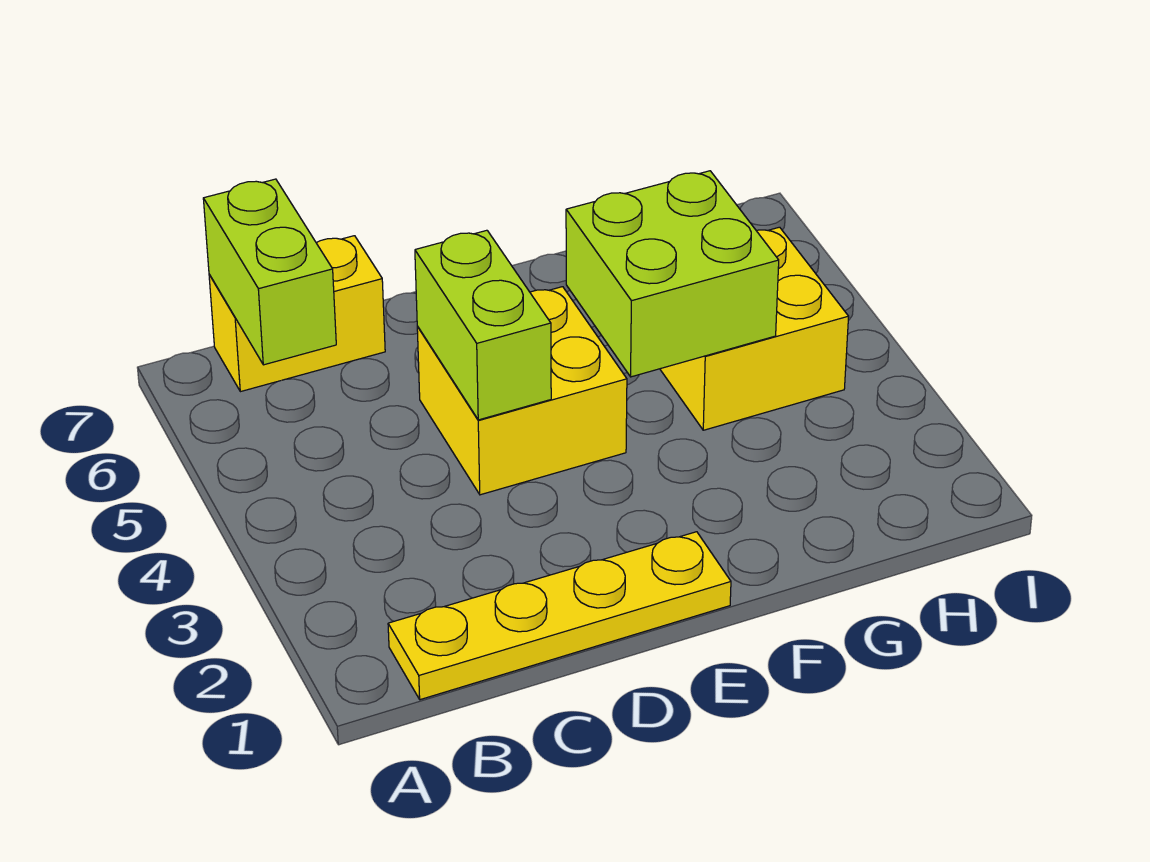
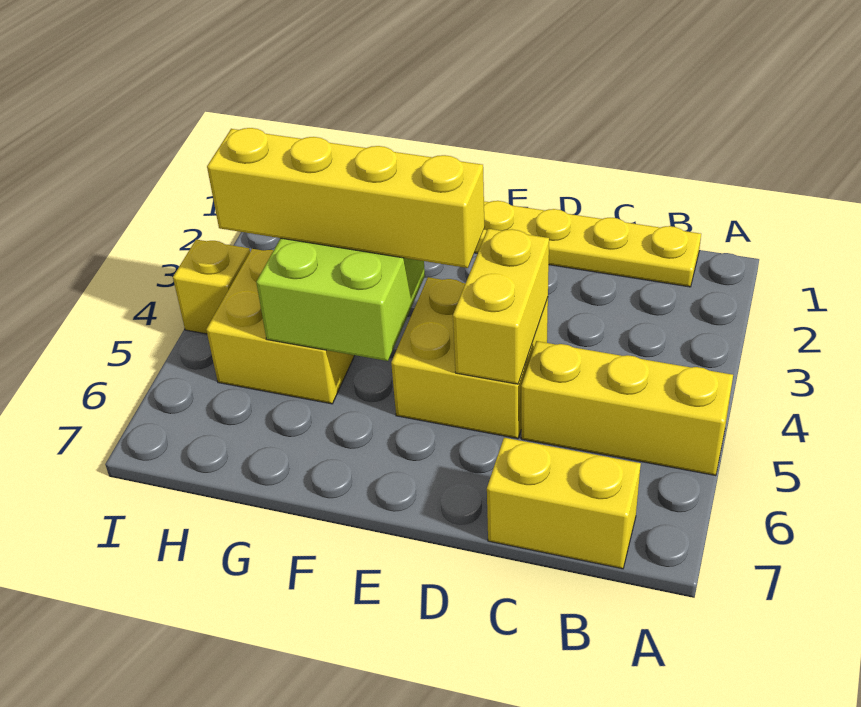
none -> yellow brick A5:C5 level 1
lime brick B6:B7 level 2 -> none
lime brick D4:D5 level 2 -> yellow brick D4:D5 level 2
none -> yellow brick E4:H4 level 3
none -> yellow brick I4 level 1

